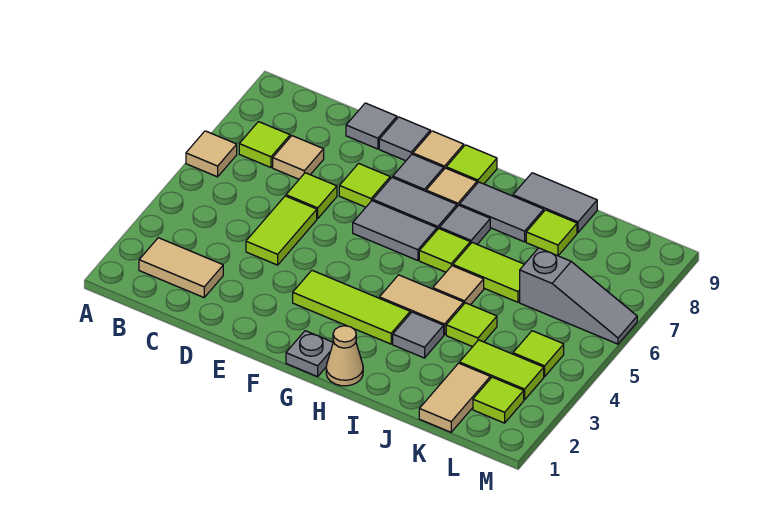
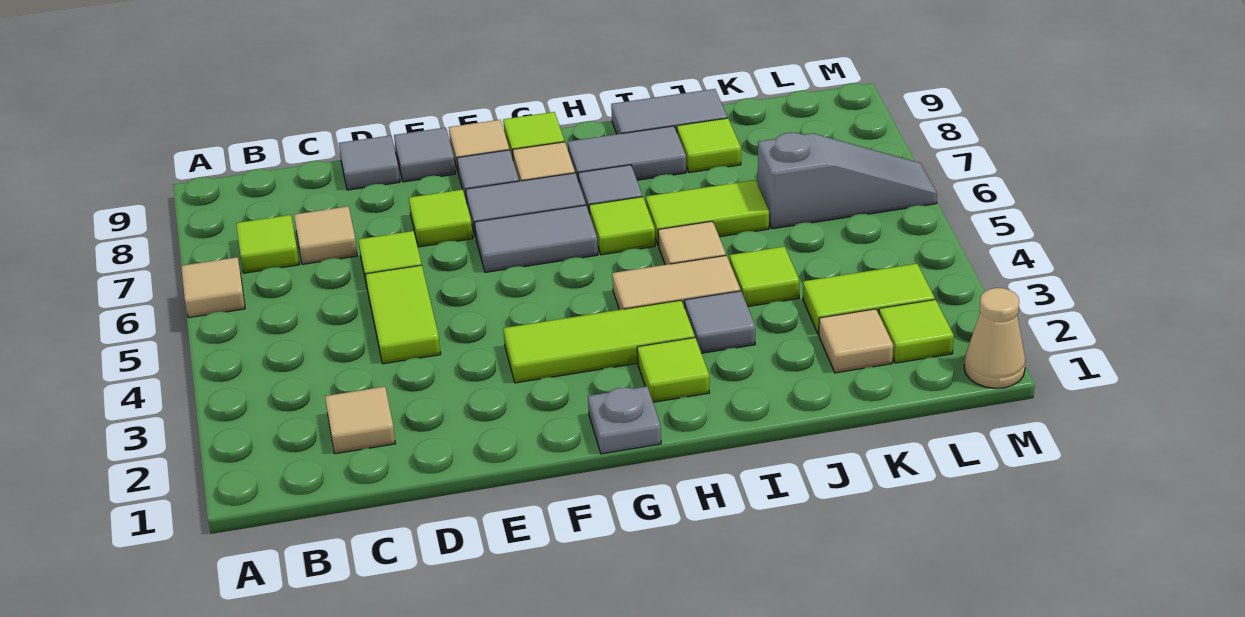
tan tile B2:C2 level 1 -> tan tile C2 level 1
tan cone H1 level 1 -> tan cone M1 level 1
tan tile K1:K2 level 1 -> tan tile K2 level 1
lime tile L4 level 1 -> lime tile H2 level 1

